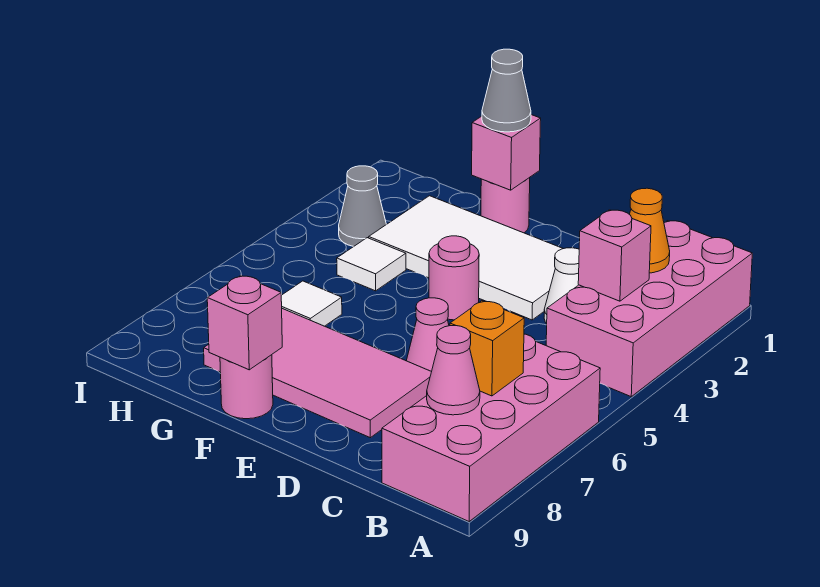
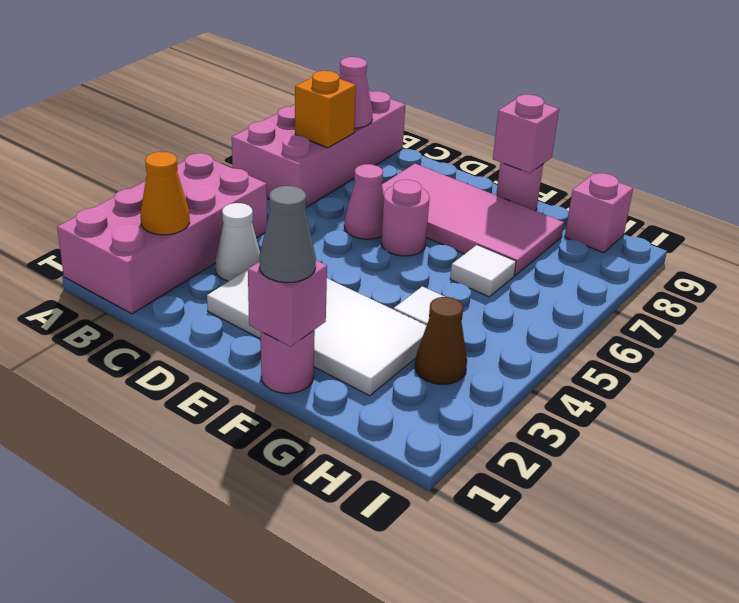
pink brick B3 level 2 -> pink brick H9 level 1
pink round brick E4 level 1 -> pink round brick E6 level 1
grey cone H3 level 1 -> brown cone H3 level 1

